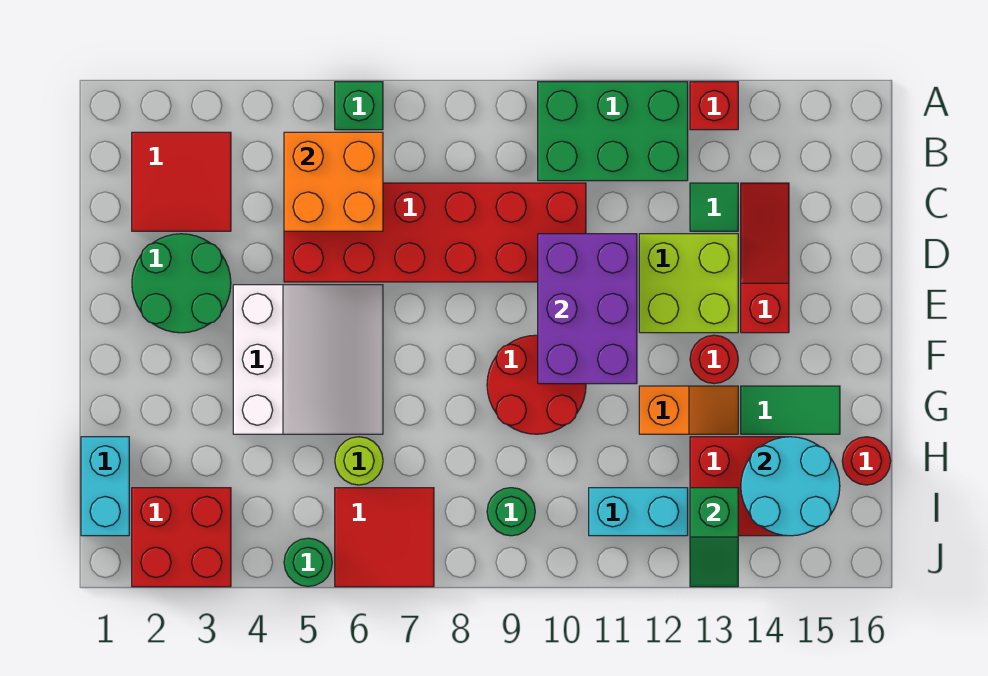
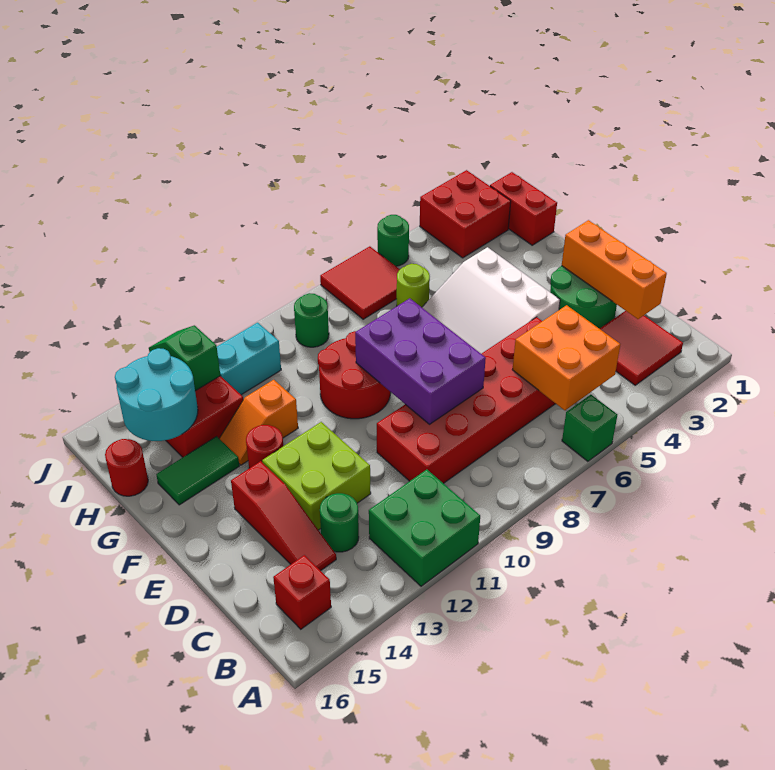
green brick A10:B12 level 1 -> green brick A11:B12 level 1
red brick A13 level 1 -> red brick B15 level 1
none -> orange brick C2:E2 level 2
green tile C13 level 1 -> green round brick C13 level 1
purple brick D10:F11 level 2 -> purple brick D8:F9 level 2
cyan brick H1:I1 level 1 -> red brick H1:I1 level 1

